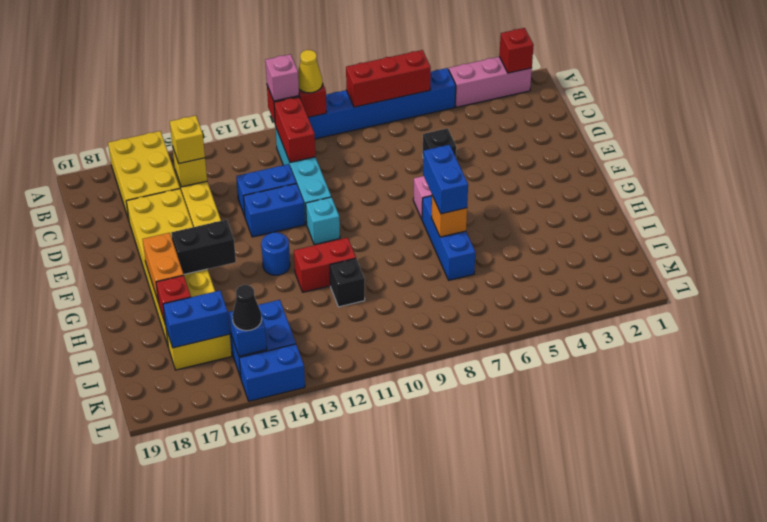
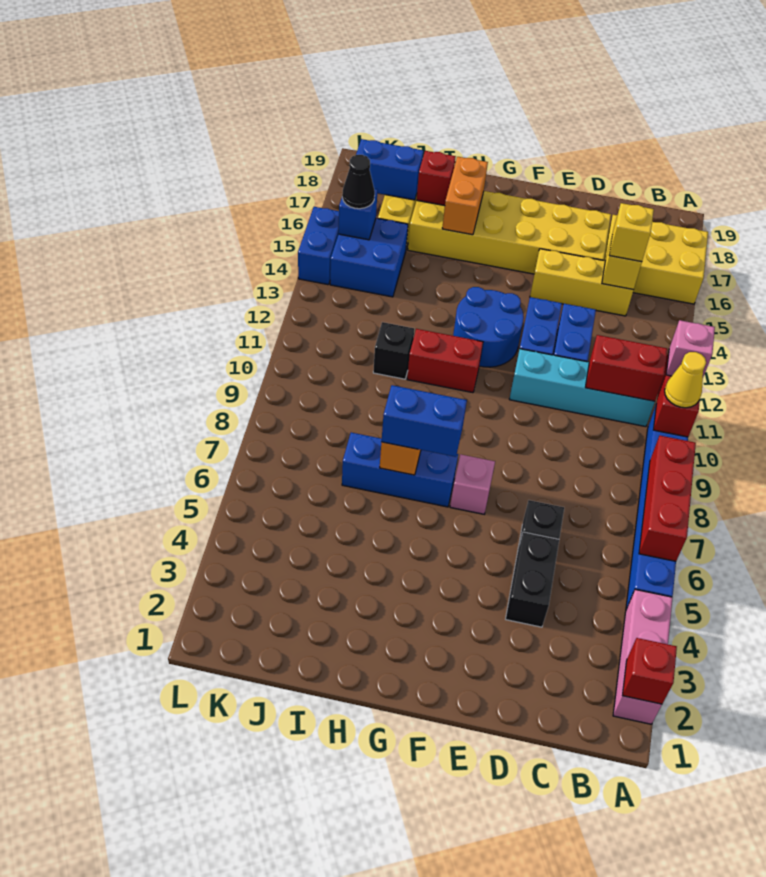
cyan brick F11 level 1 -> none
blue round brick G13 level 1 -> blue round brick F12:G13 level 1
black brick G15:G16 level 2 -> black brick D4:D5 level 1
orange brick G17:H17 level 2 -> orange brick H16:H17 level 2
red brick H11:H12 level 1 -> red brick G11:H11 level 1
blue brick J16:J17 level 2 -> blue brick J17:K17 level 2

